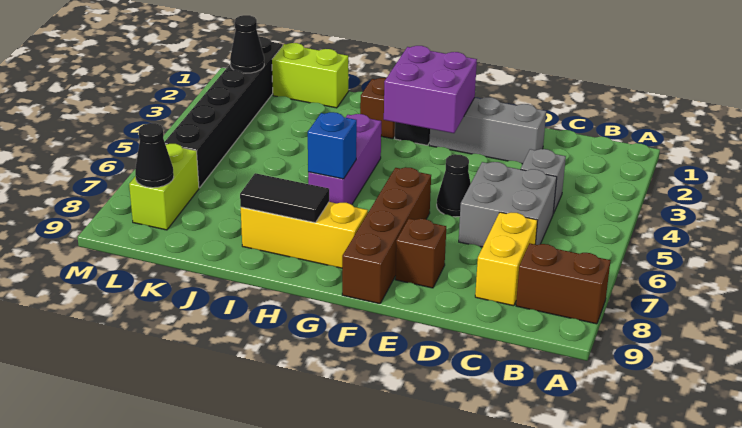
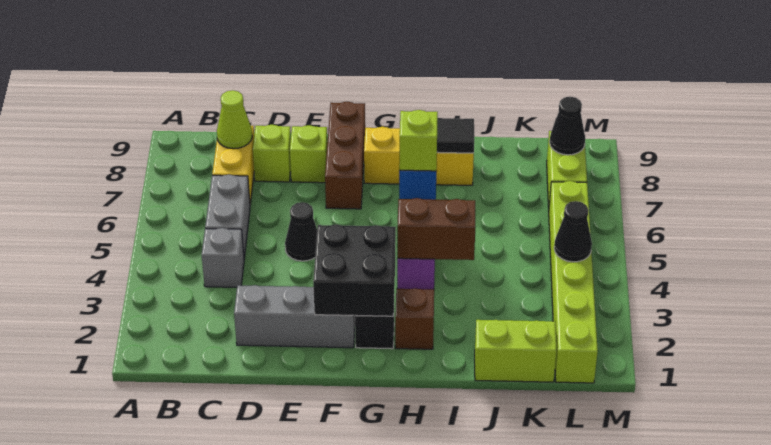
brown brick A8:B8 level 1 -> brown brick H4:I4 level 2
grey brick C5:D6 level 1 -> grey brick C5:C6 level 1
none -> lime cone C8 level 2
none -> lime brick D8 level 1
brown brick E8 level 1 -> lime brick E8 level 1
purple brick F2:G3 level 2 -> black brick F2:G3 level 2
brown brick F6:F9 level 1 -> brown brick F7:F9 level 1
none -> lime brick H6 level 3
black brick L1:L6 level 1 -> lime brick L1:L6 level 1
black cone L2 level 2 -> black cone L4 level 2

